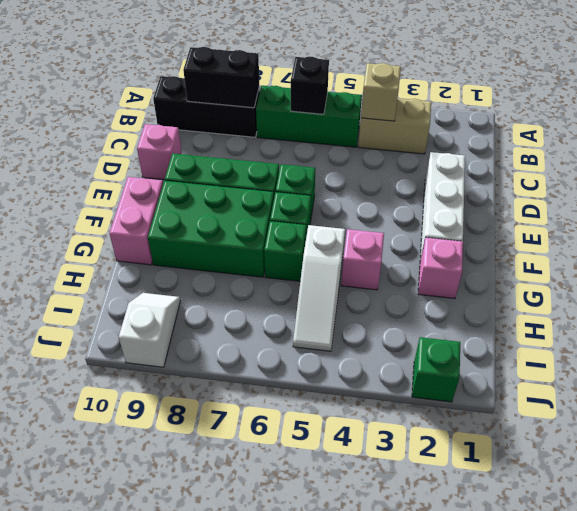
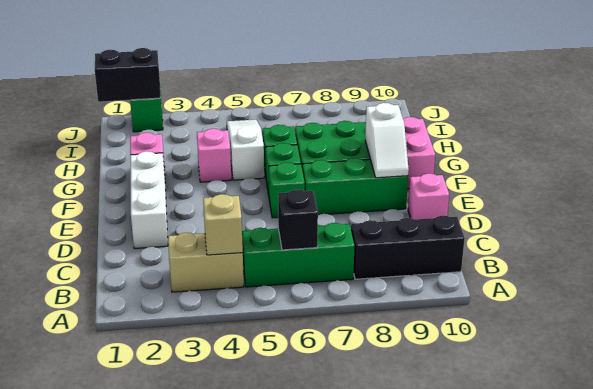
black brick B8:B9 level 2 -> black brick J1:J2 level 2
white slope I9:J9 level 1 top J -> white slope E9:F9 level 2 top F

